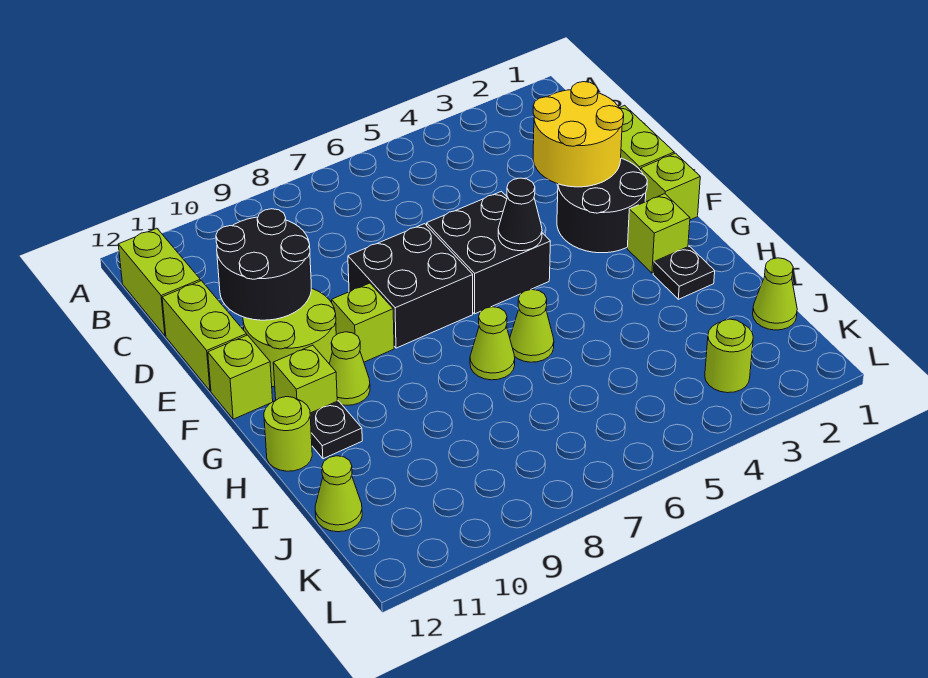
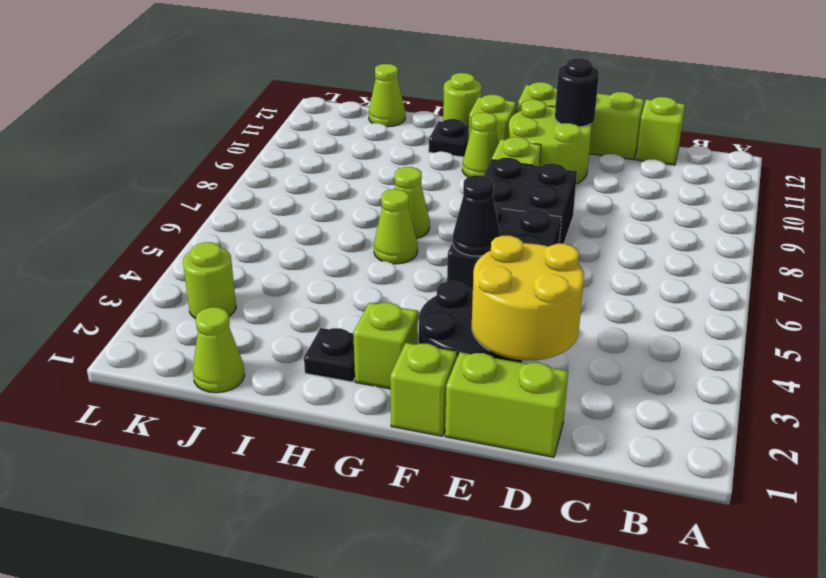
lime brick B12:C12 level 1 -> lime brick C12 level 1
black round brick D10:E11 level 2 -> black round brick E11 level 2

